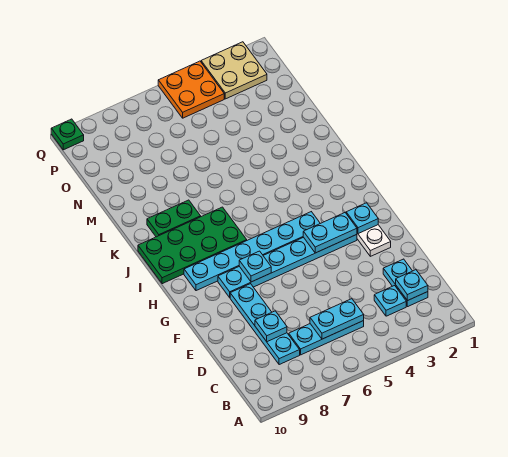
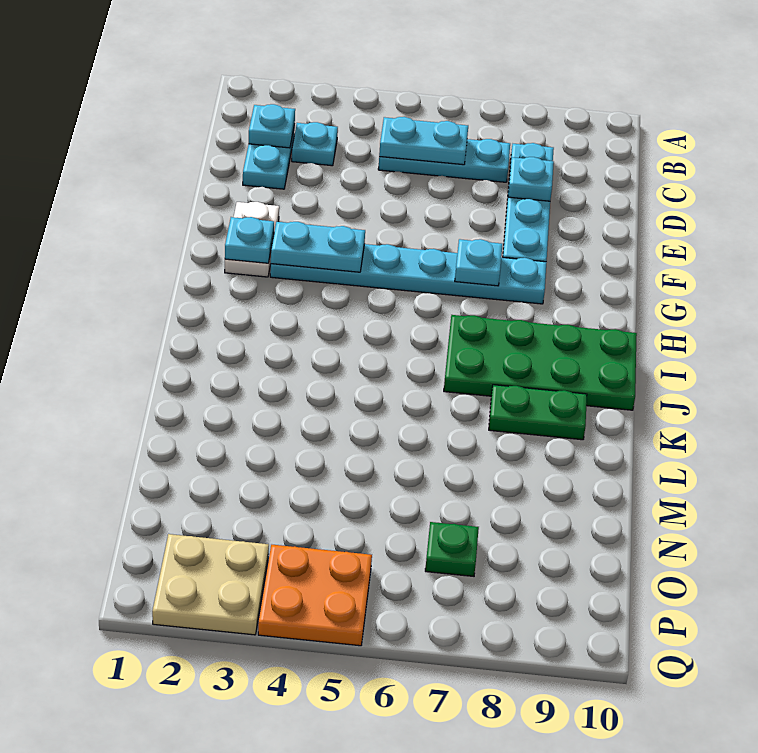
cyan plate H4:H9 level 1 -> none
green plate Q10 level 1 -> green plate O7 level 1

